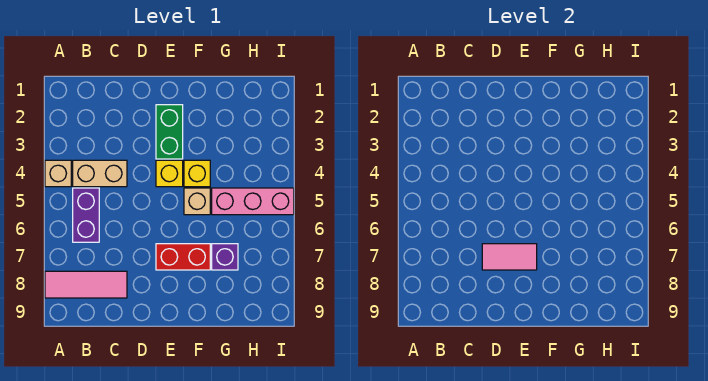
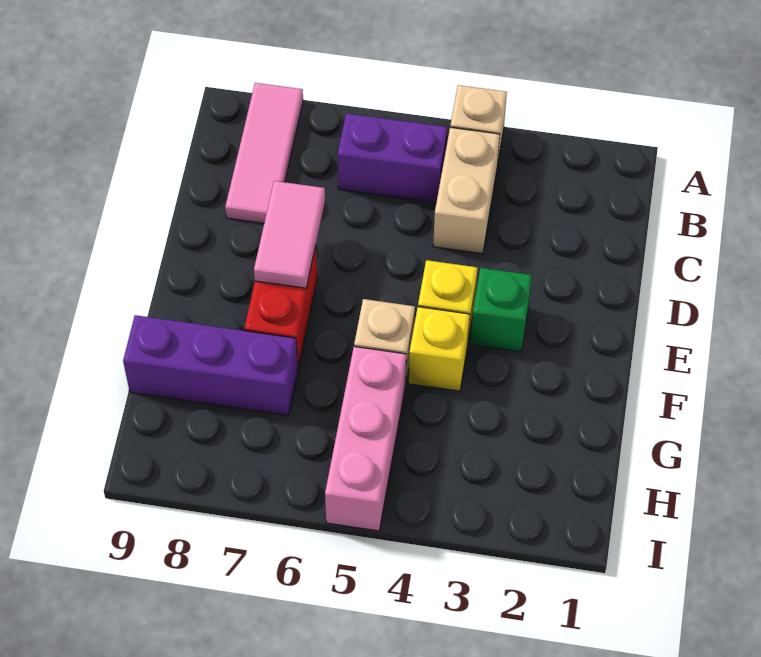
green brick E2:E3 level 1 -> green brick E3 level 1
purple brick G7 level 1 -> purple brick G7:G9 level 1

